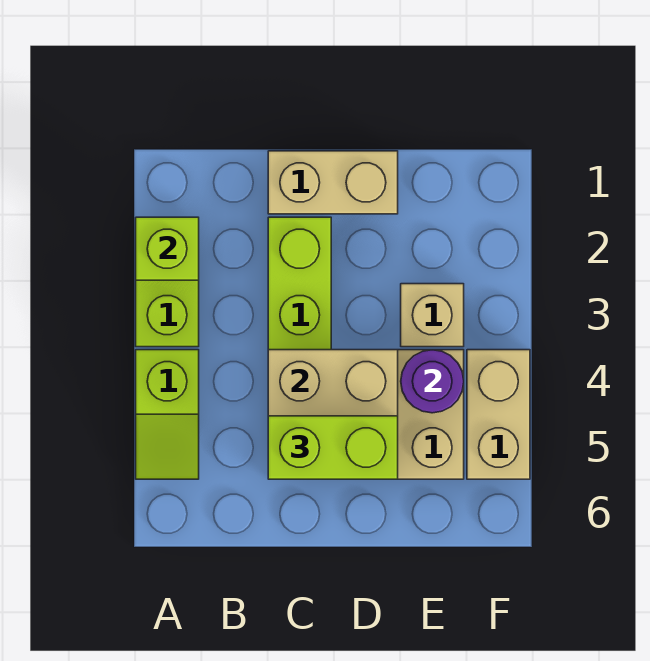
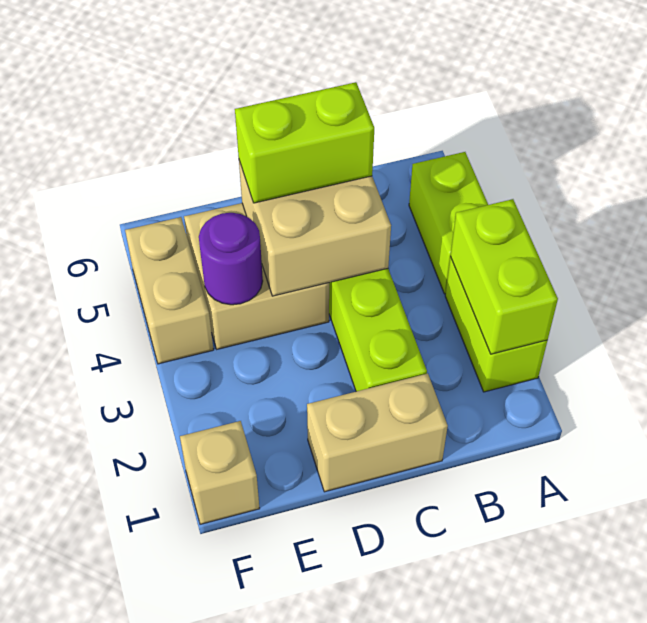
lime brick A2 level 2 -> lime brick A2:A3 level 2
lime slope A4:A5 level 1 top 4 -> lime brick A4:A5 level 1
tan brick E3 level 1 -> tan brick F1 level 1

